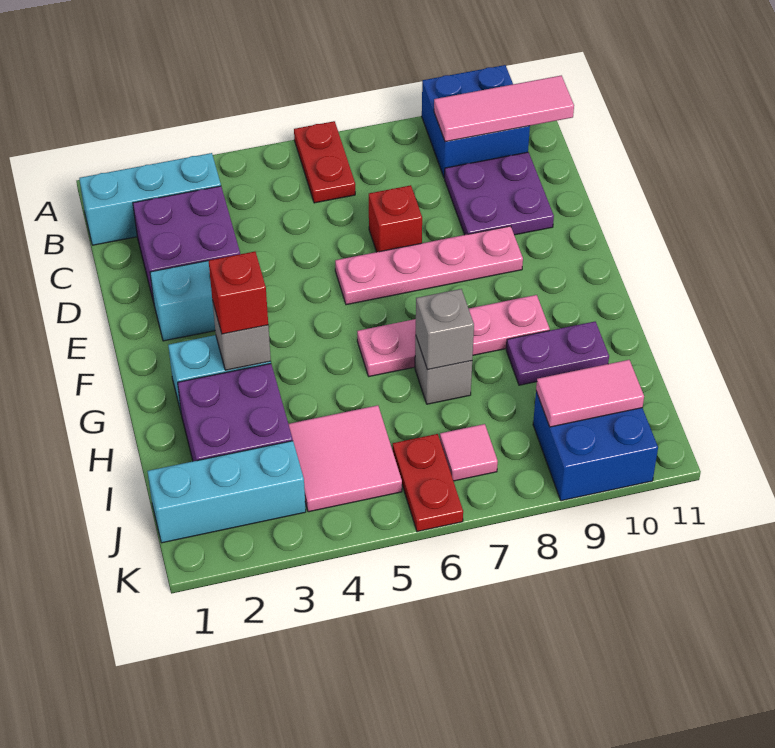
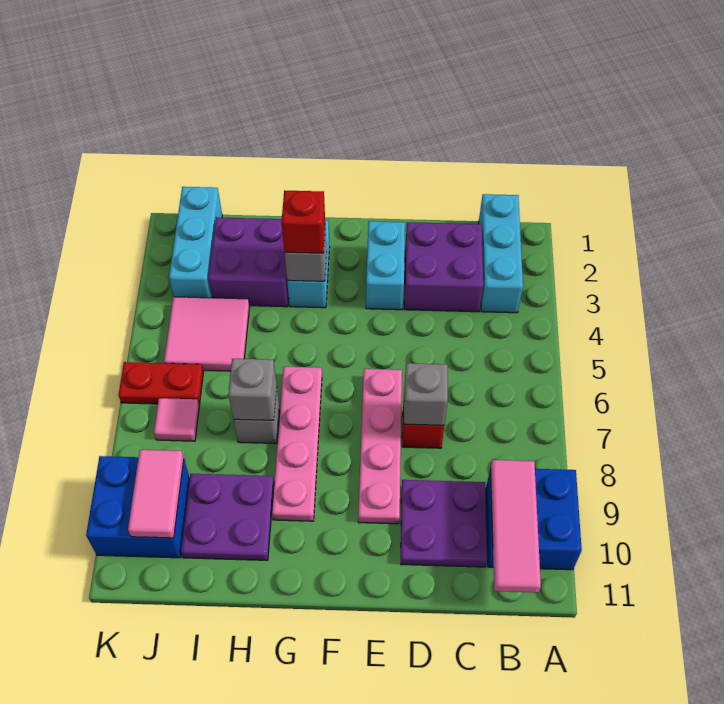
red plate A6:B6 level 1 -> none
none -> grey brick D7 level 2
purple plate H9:H10 level 1 -> purple plate H9:I10 level 1

